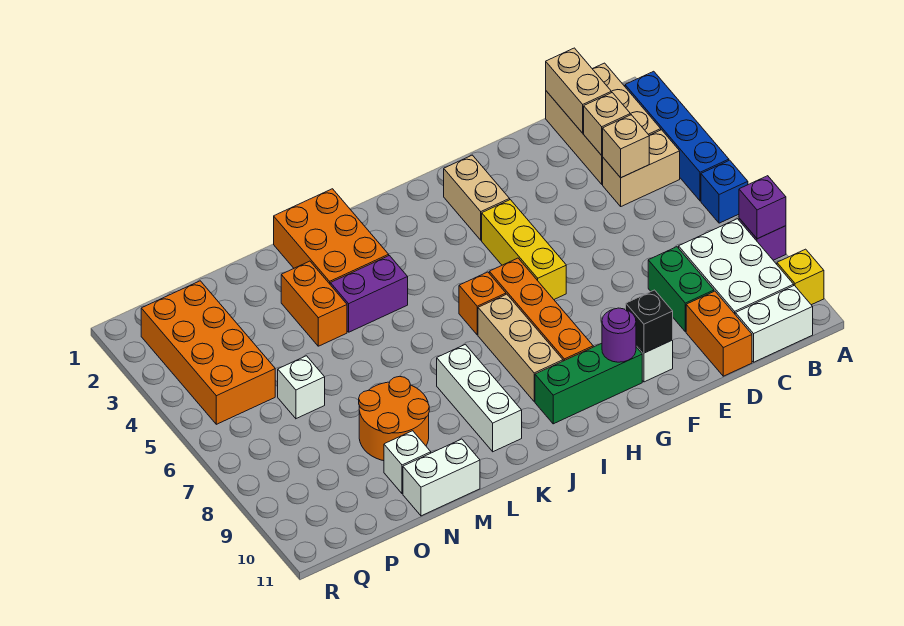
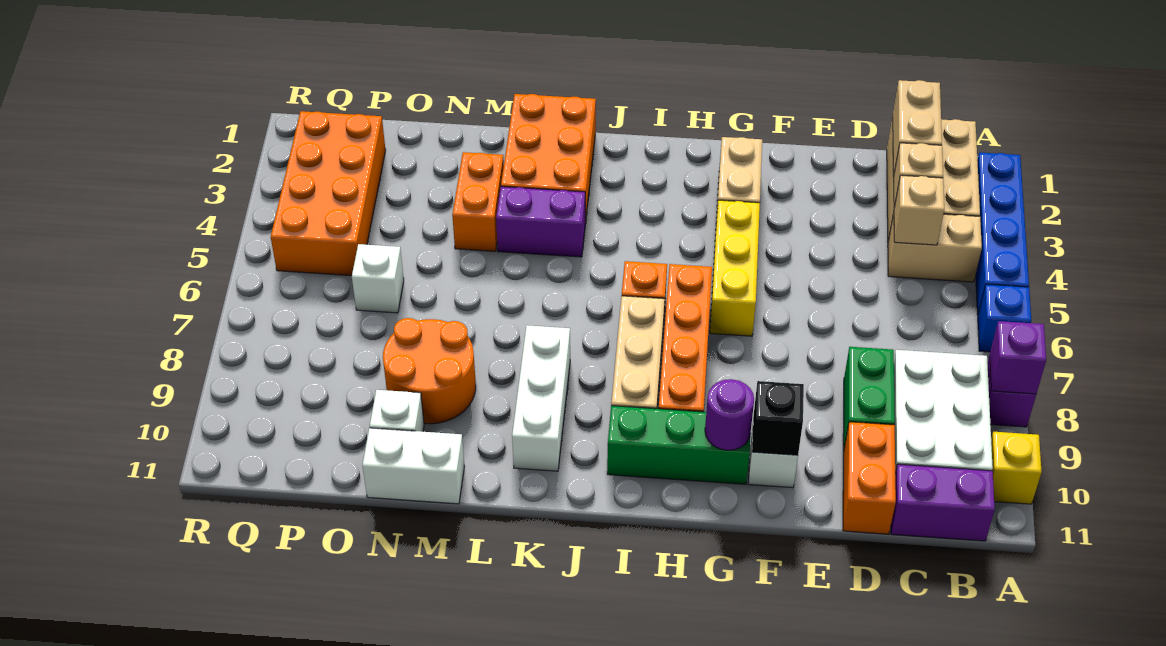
white brick B11:C11 level 1 -> purple brick B11:C11 level 1

